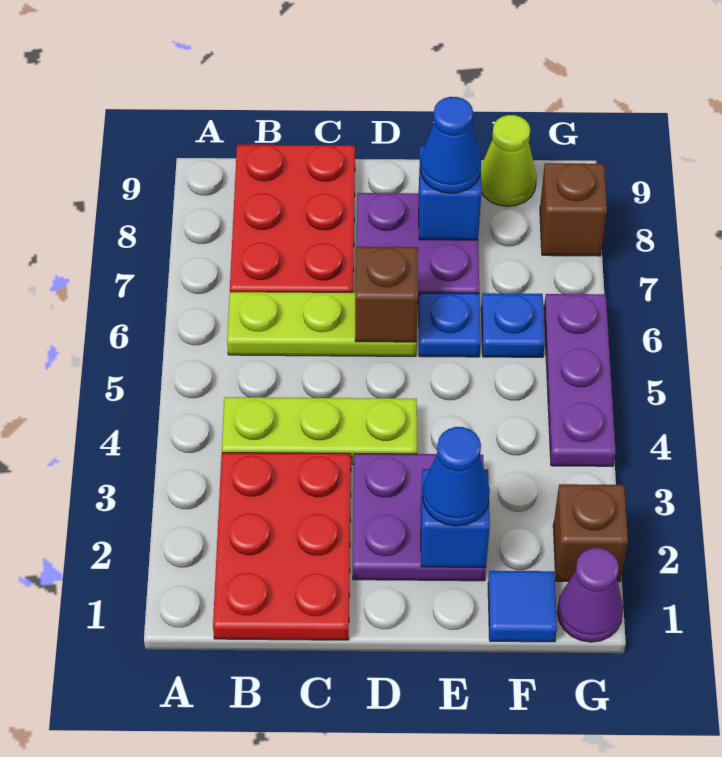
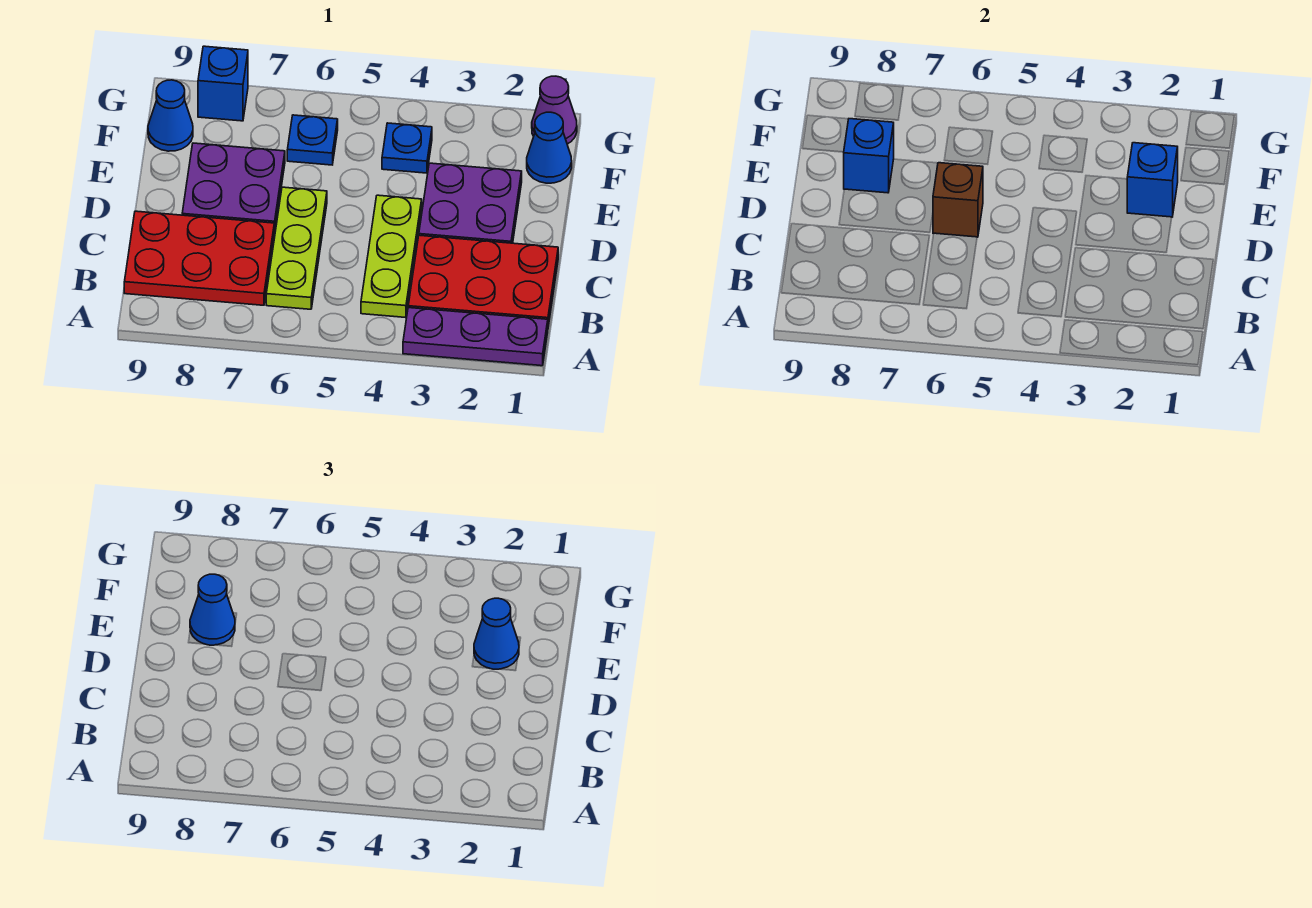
blue plate E6 level 1 -> blue plate F4 level 1
blue tile F1 level 1 -> blue cone F1 level 1
lime cone F9 level 1 -> blue cone F9 level 1
brown brick G2 level 1 -> none
purple plate G4:G6 level 1 -> purple plate A1:A3 level 1
brown brick G8 level 1 -> blue brick G8 level 1

